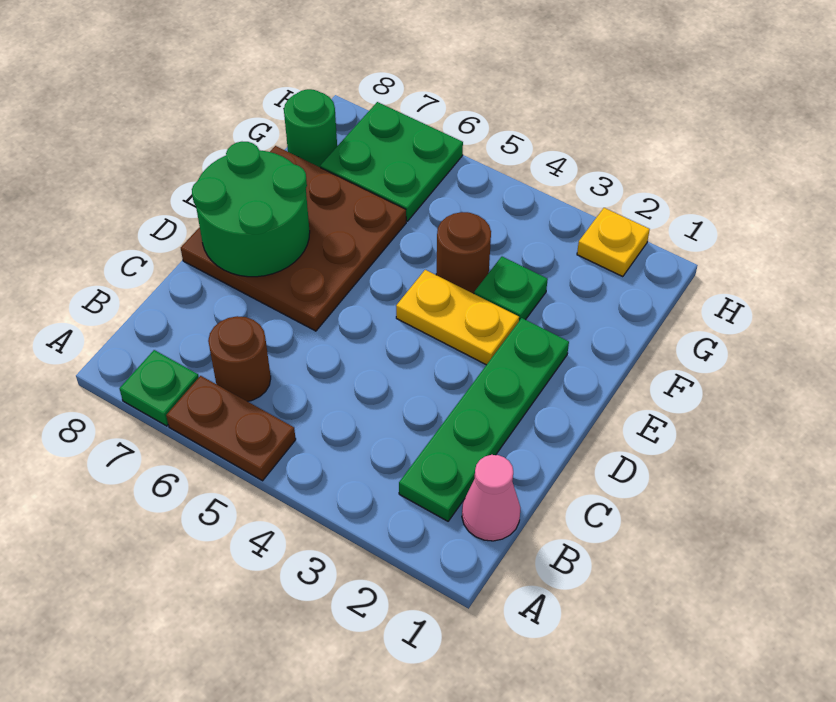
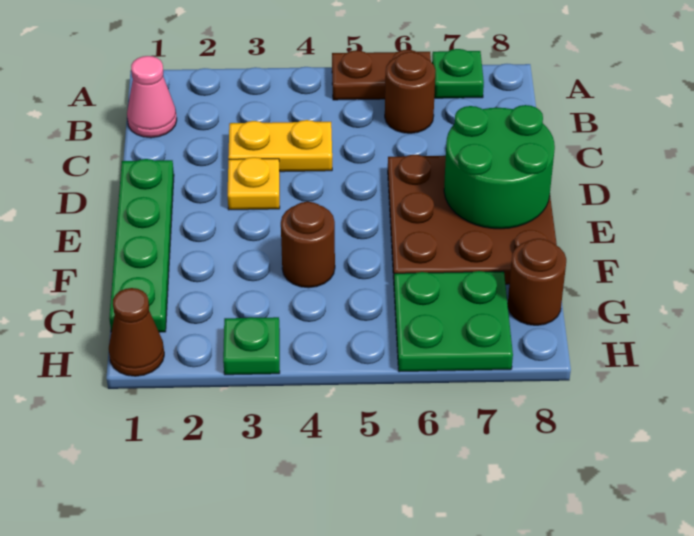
green plate B2:E2 level 1 -> green plate D1:G1 level 1
yellow plate E3:E4 level 1 -> yellow plate C3:C4 level 1
green plate F3 level 1 -> green plate H3 level 1
green round brick G8 level 1 -> brown round brick G8 level 1
none -> brown cone H1 level 1
yellow plate H2 level 1 -> yellow plate D3 level 1

